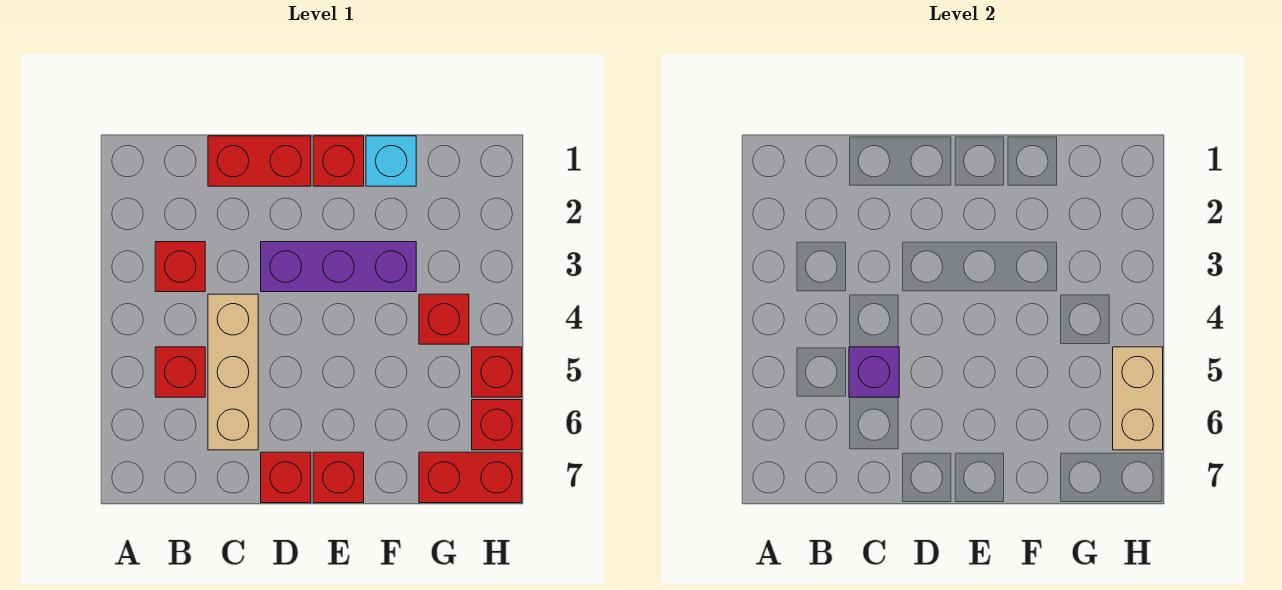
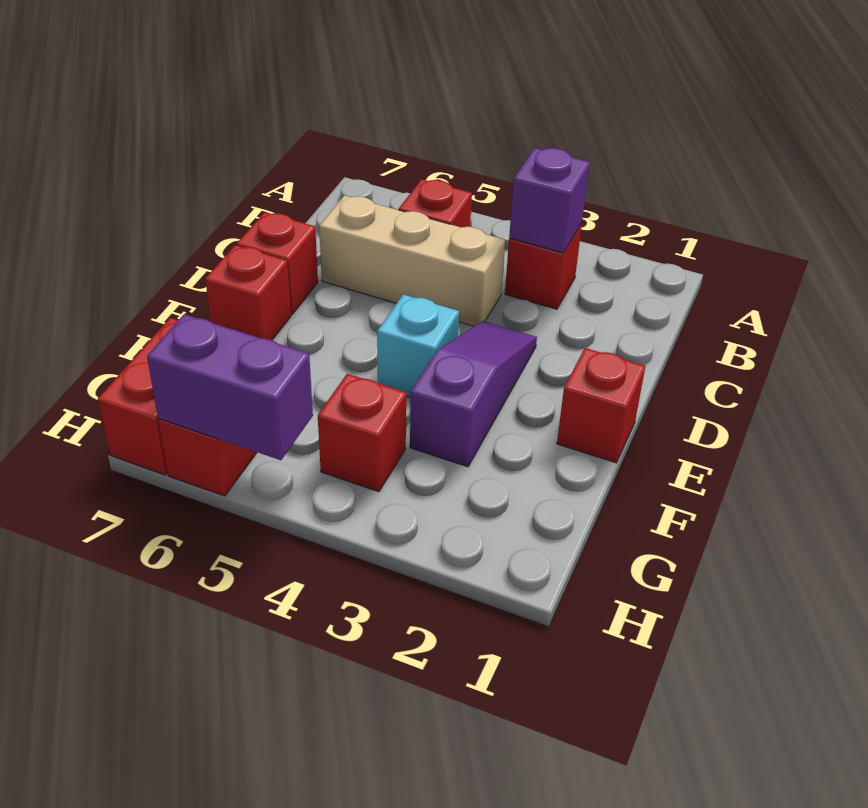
red brick C1:D1 level 1 -> none
purple brick C5 level 2 -> purple brick B3 level 2
purple brick D3:F3 level 1 -> purple slope D3:F3 level 1 top F
cyan brick F1 level 1 -> cyan brick E4 level 1
red brick H5 level 1 -> none
tan brick H5:H6 level 2 -> purple brick H5:H6 level 2

